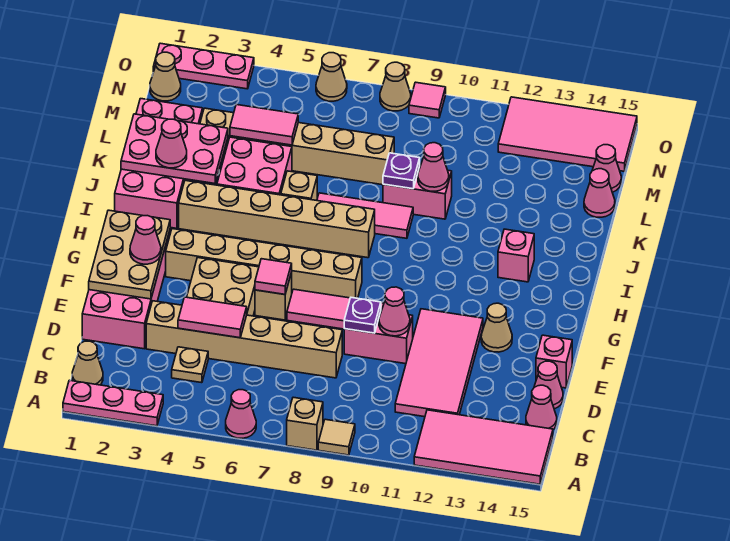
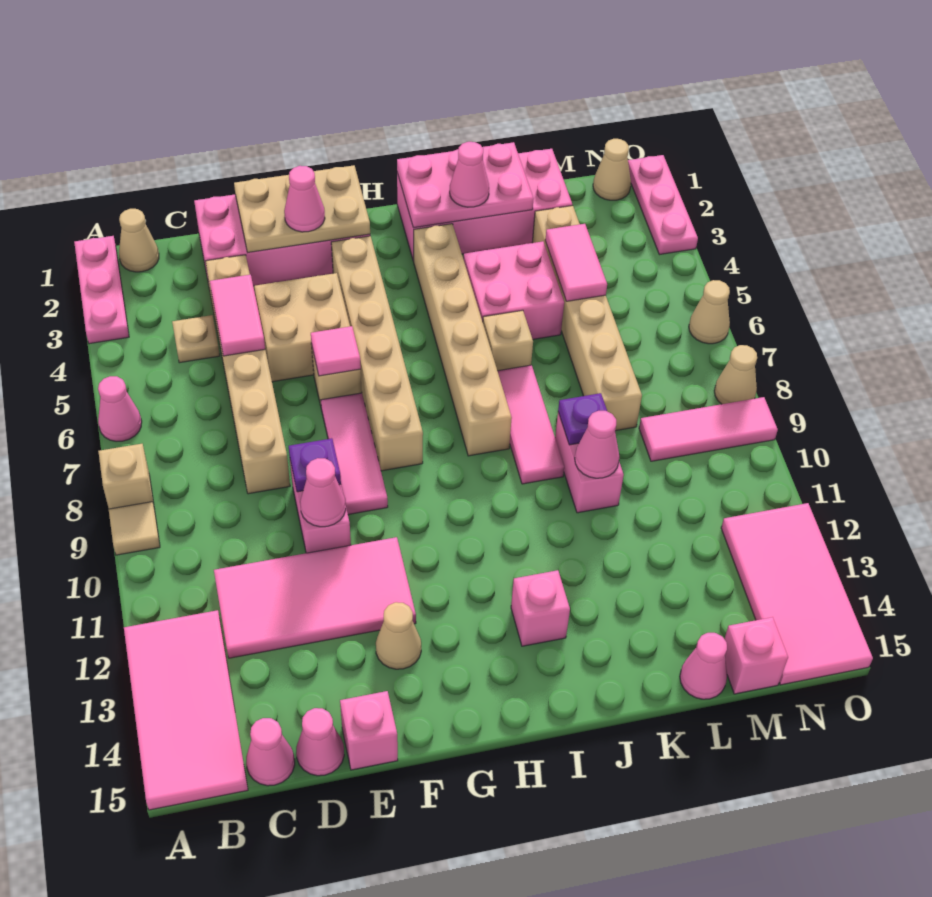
pink plate J1:K3 level 2 -> pink plate I1:K2 level 2
pink cone M15 level 1 -> pink brick M15 level 1
pink tile O9 level 1 -> pink tile M9:O9 level 1

